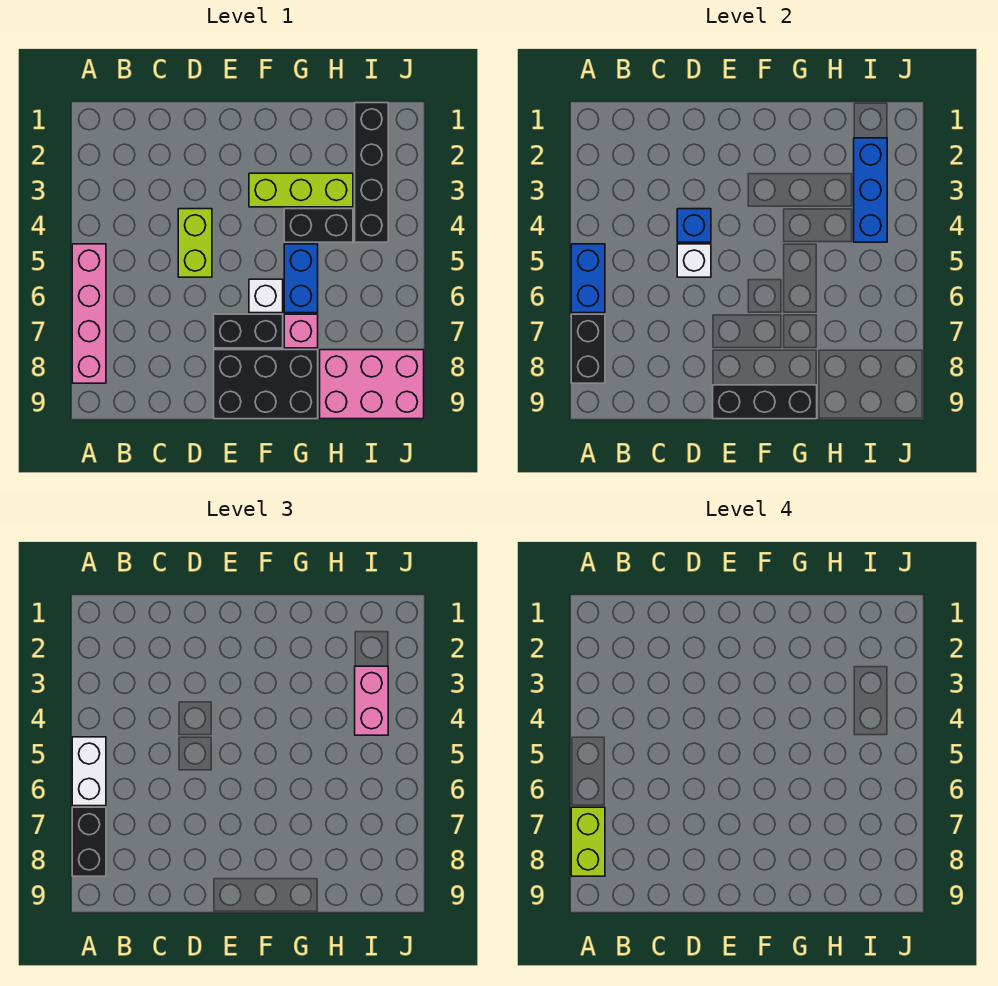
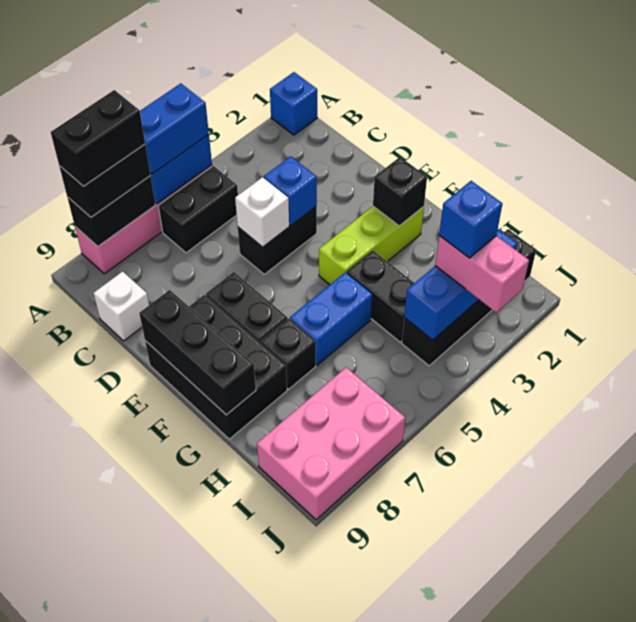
none -> blue brick A1 level 1
white brick A5:A6 level 3 -> blue brick A5:A6 level 3
lime brick A7:A8 level 4 -> black brick A7:A8 level 4
none -> black brick B5:B6 level 1
lime brick D4:D5 level 1 -> black brick D4:D5 level 1
none -> black brick F2 level 2
lime brick F3:H3 level 1 -> lime brick F2:F4 level 1
white brick F6 level 1 -> white brick C9 level 1
pink brick G7 level 1 -> black brick G7 level 1
pink brick H8:J9 level 1 -> pink brick I7:J9 level 1
pink brick I3:I4 level 3 -> pink brick I3:J3 level 3
none -> blue brick I3 level 4

